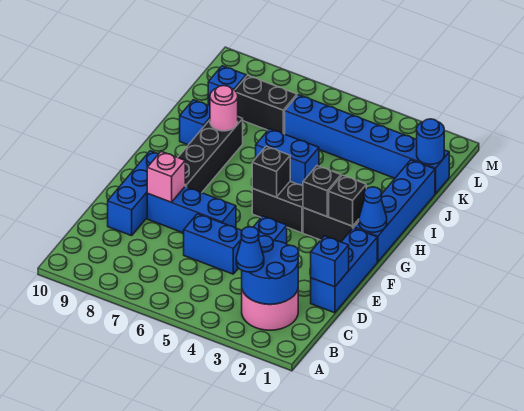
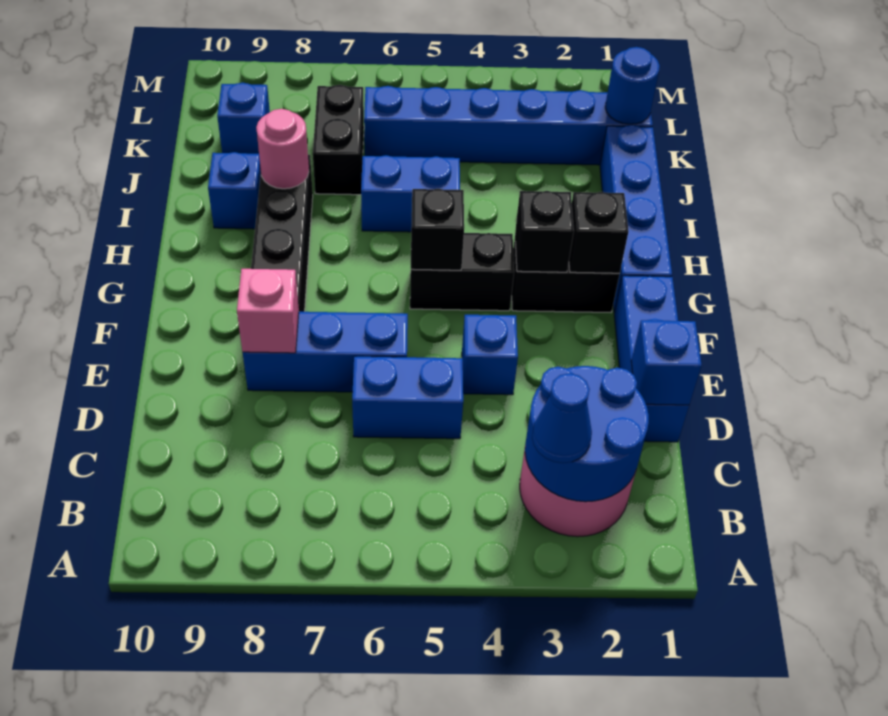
blue brick D9:F9 level 1 -> none
blue cone G1 level 2 -> none
black brick K7:K8 level 1 -> black brick J7:K7 level 1

